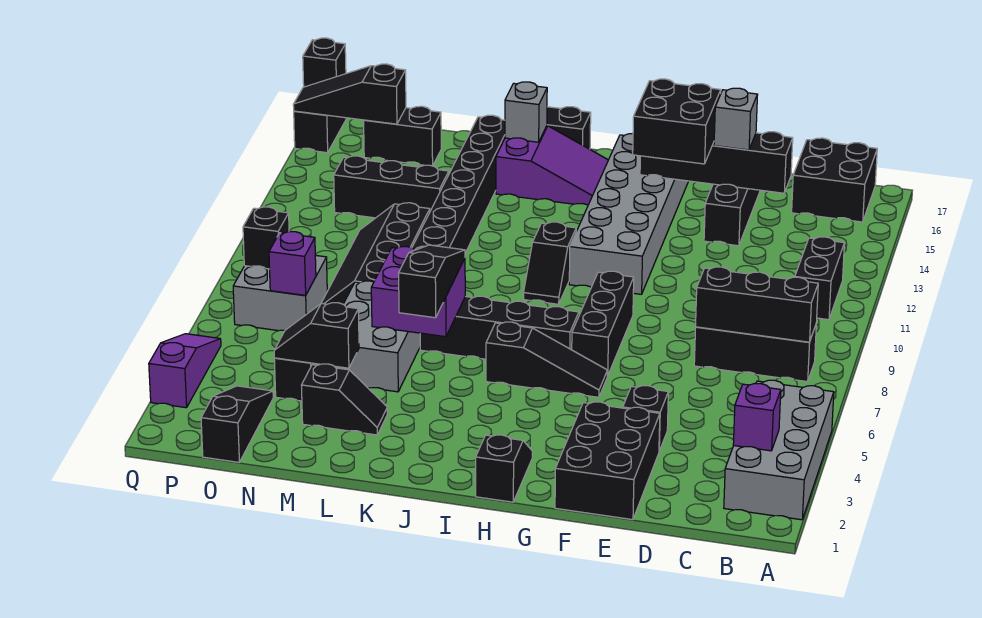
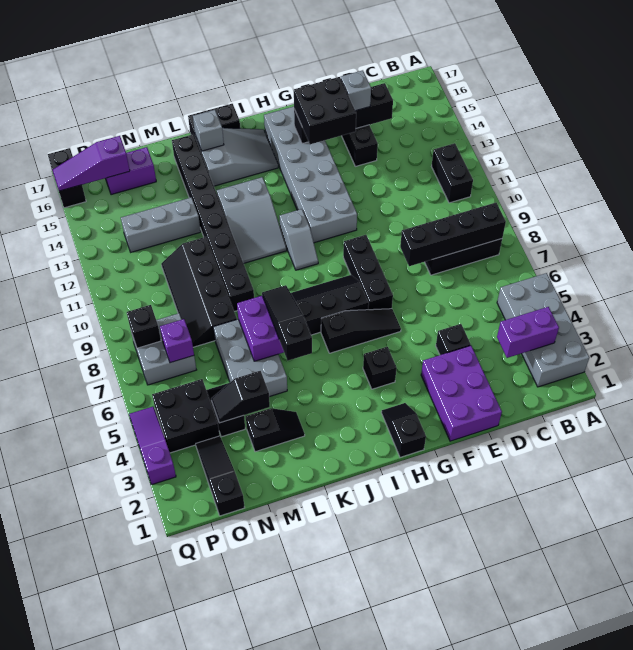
purple brick B3 level 2 -> purple brick B3:C3 level 2
black brick B8:D8 level 2 -> black brick B8:E8 level 2
black brick B16:C17 level 1 -> black brick O4:P5 level 1
black brick E1:F3 level 1 -> purple brick E1:F3 level 1
black slope I10:I11 level 1 top 11 -> grey slope I10:I11 level 1 top 11
purple slope I15:K16 level 1 top K -> grey slope I15:K16 level 1 top K
none -> grey slope J11:K13 level 1 top 13
black brick M13:O13 level 1 -> grey brick M13:O13 level 1
black brick N16:O16 level 1 -> purple brick N16:O16 level 1
black slope O16:Q16 level 2 top O -> purple slope O16:Q16 level 2 top O
black brick Q17 level 2 -> black brick H4 level 1

